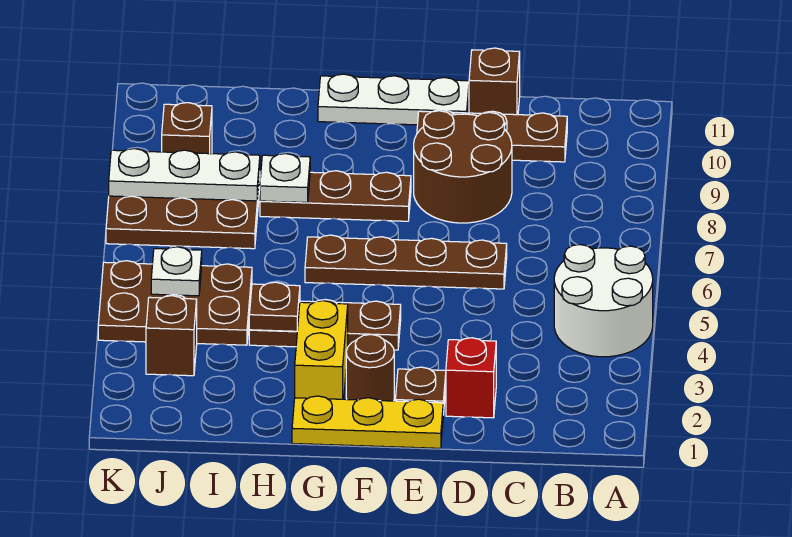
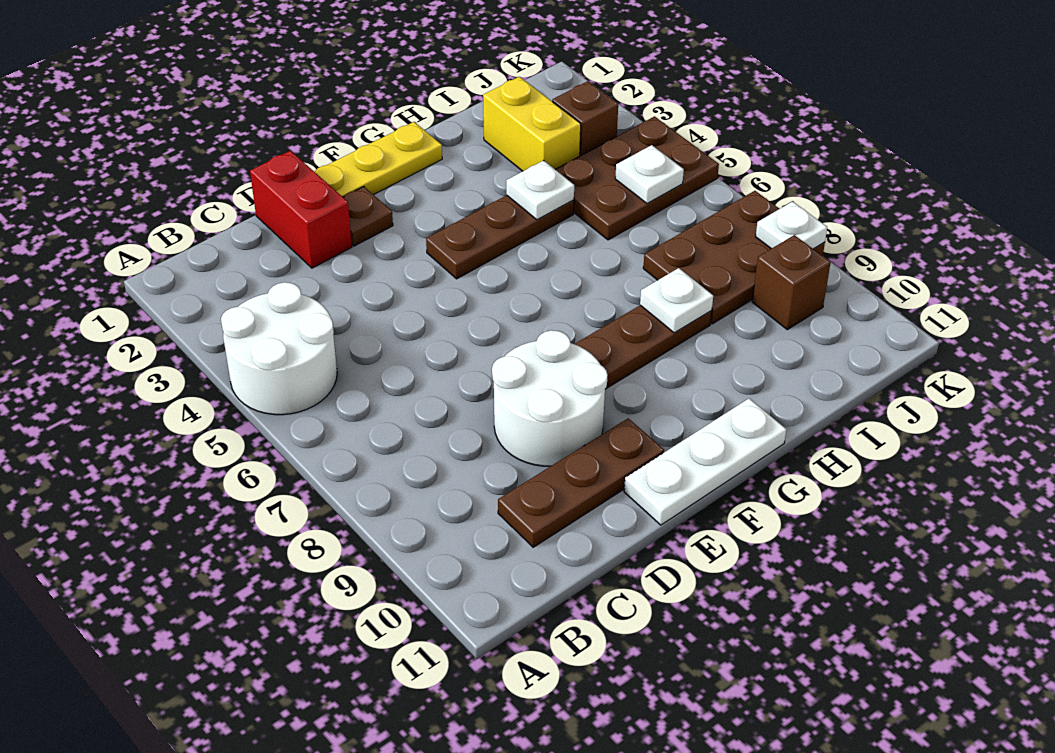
red brick D2 level 1 -> red brick D1:D2 level 1
brown plate D6:G6 level 1 -> none
brown round brick D8:E9 level 1 -> white round brick D8:E9 level 1
brown brick D11 level 1 -> none
brown round brick F2 level 1 -> none
yellow brick G2:G3 level 1 -> yellow brick I2:I3 level 1
brown plate H4 level 2 -> white plate H4 level 2
white plate I8:K8 level 2 -> white plate K8 level 2

